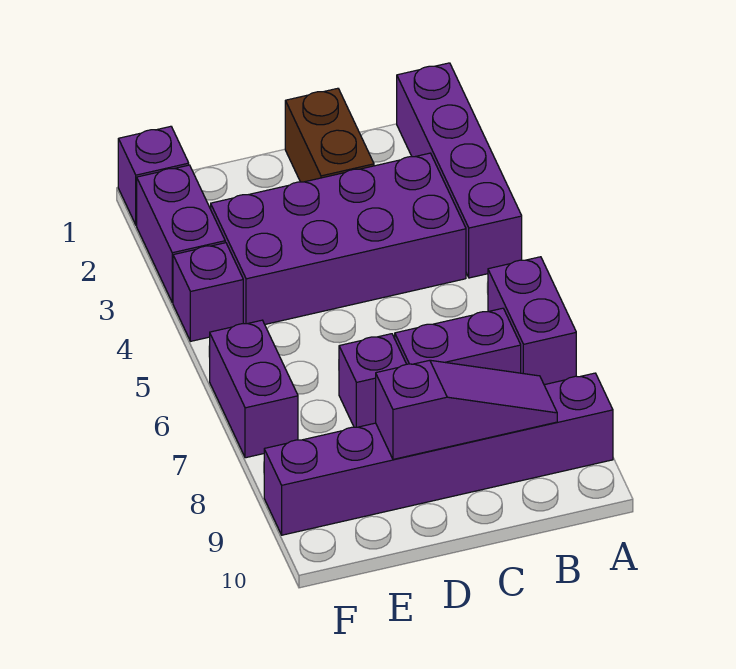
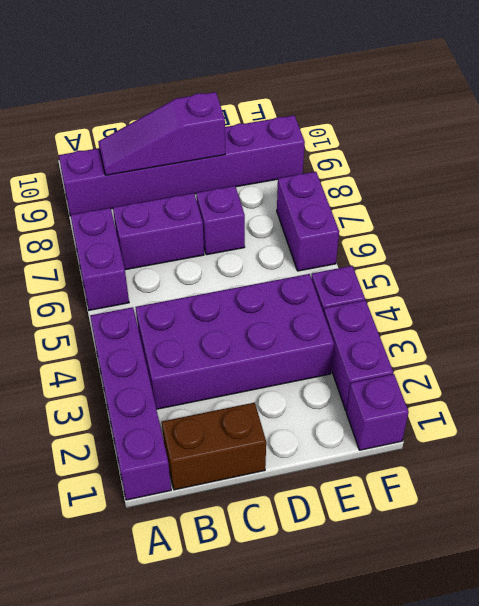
brown brick C1:C2 level 1 -> brown brick B1:C1 level 1

